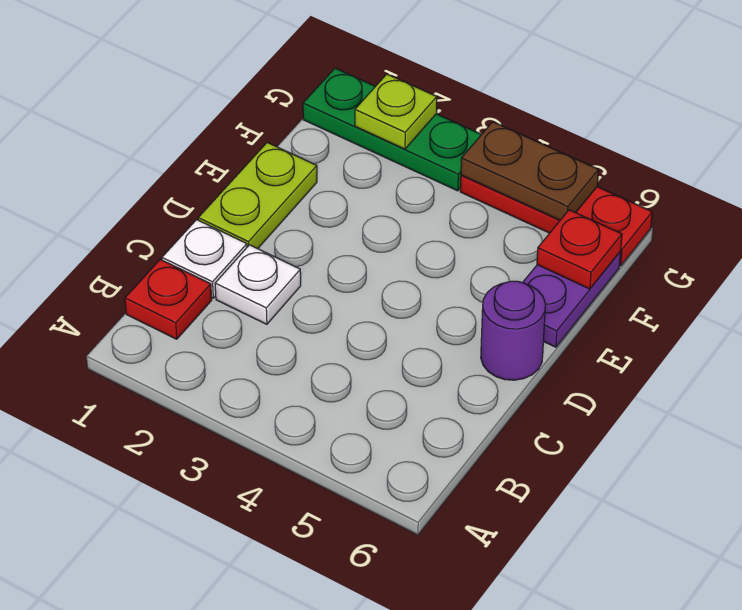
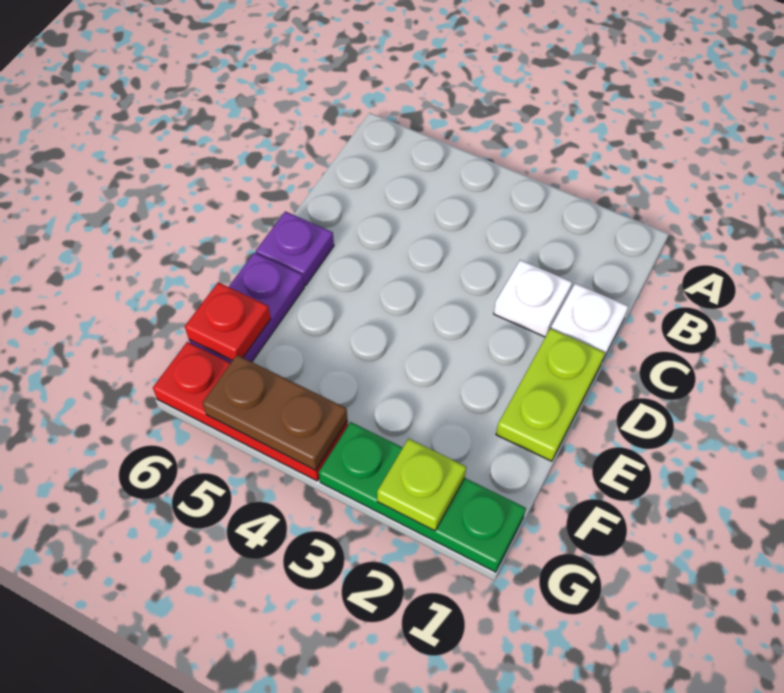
red plate B1 level 1 -> none
purple round brick D6 level 1 -> purple plate D6 level 1

